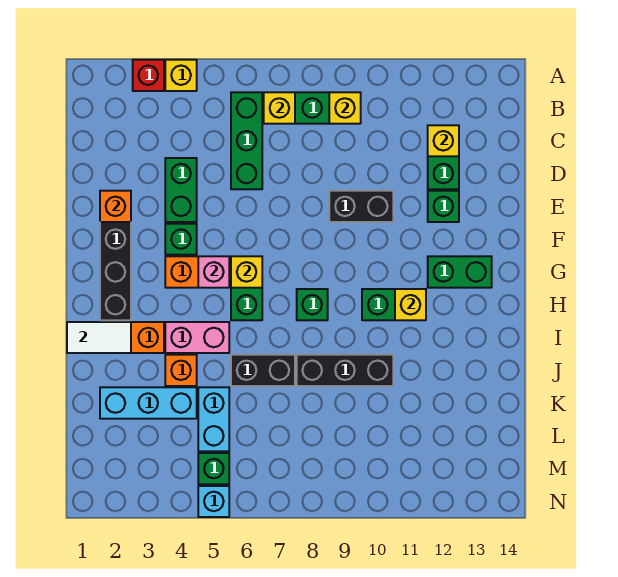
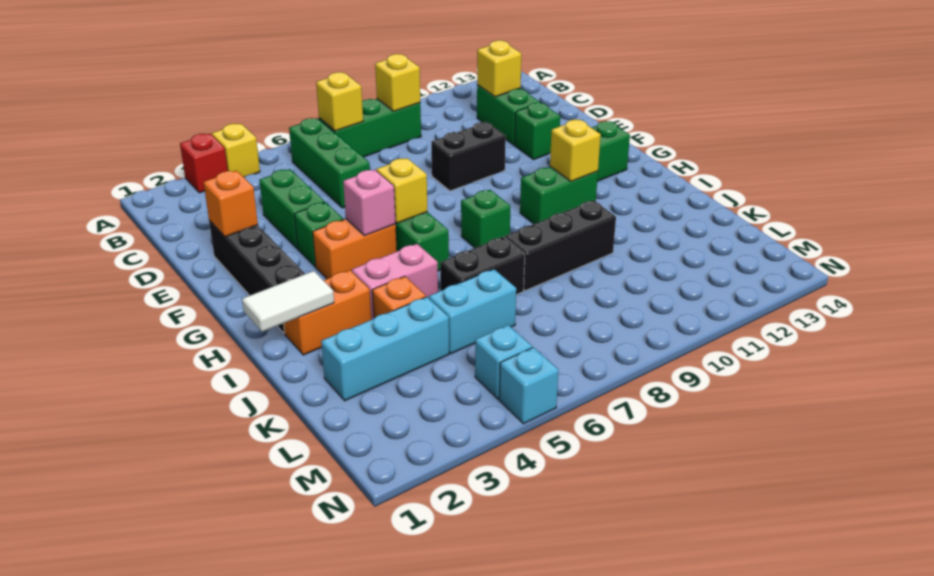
cyan brick K5:L5 level 1 -> cyan brick K5:K6 level 1
green brick M5 level 1 -> cyan brick M5 level 1

